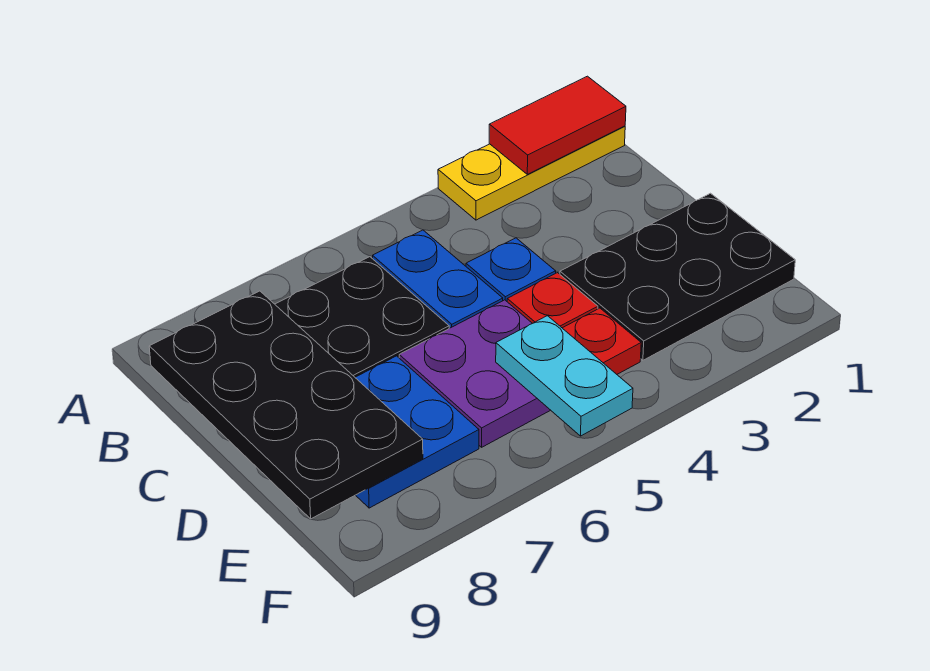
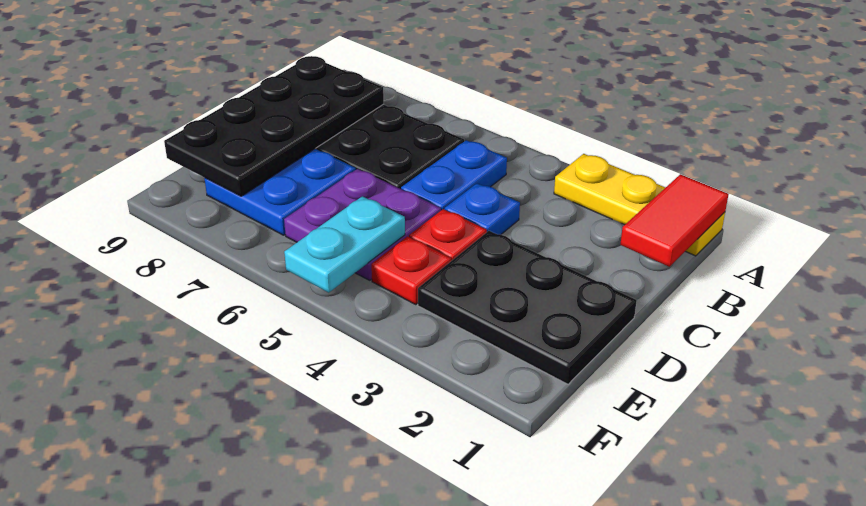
red tile A1:A2 level 2 -> red tile A1:B1 level 2

